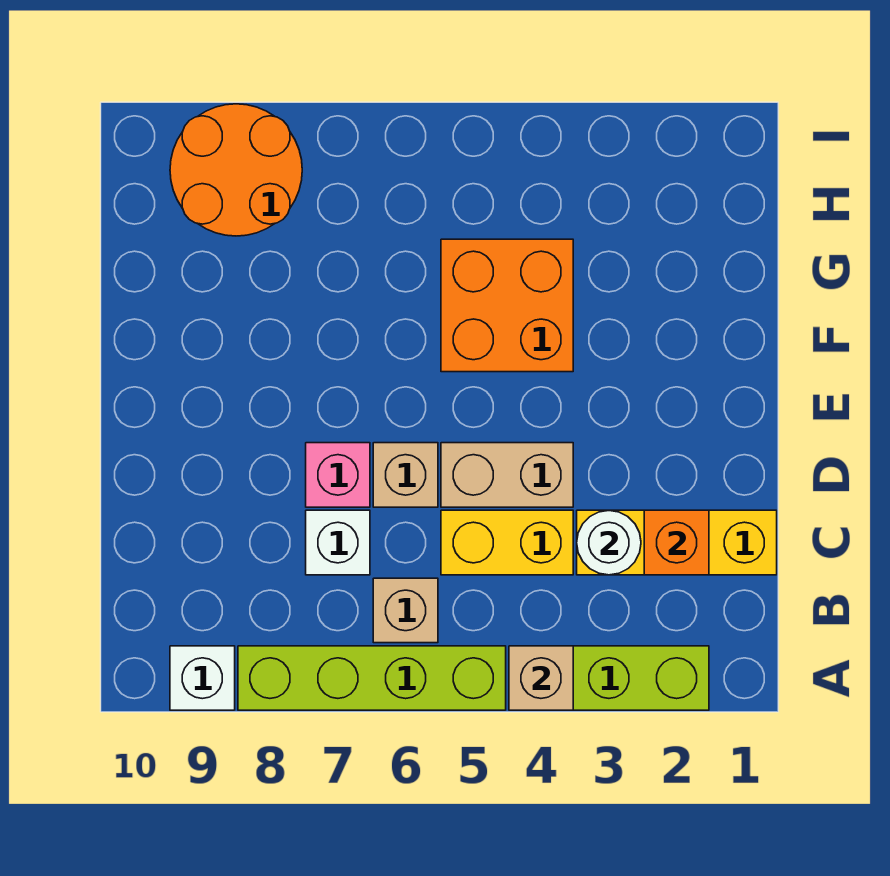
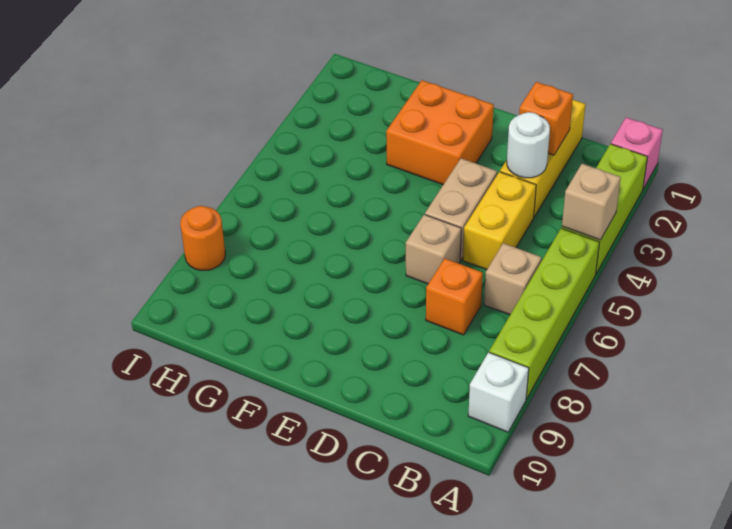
white brick C7 level 1 -> orange brick C7 level 1
pink brick D7 level 1 -> pink brick A1 level 1
orange brick F4:G5 level 1 -> orange brick E2:F3 level 1
orange round brick H8:I9 level 1 -> orange round brick I8 level 1

